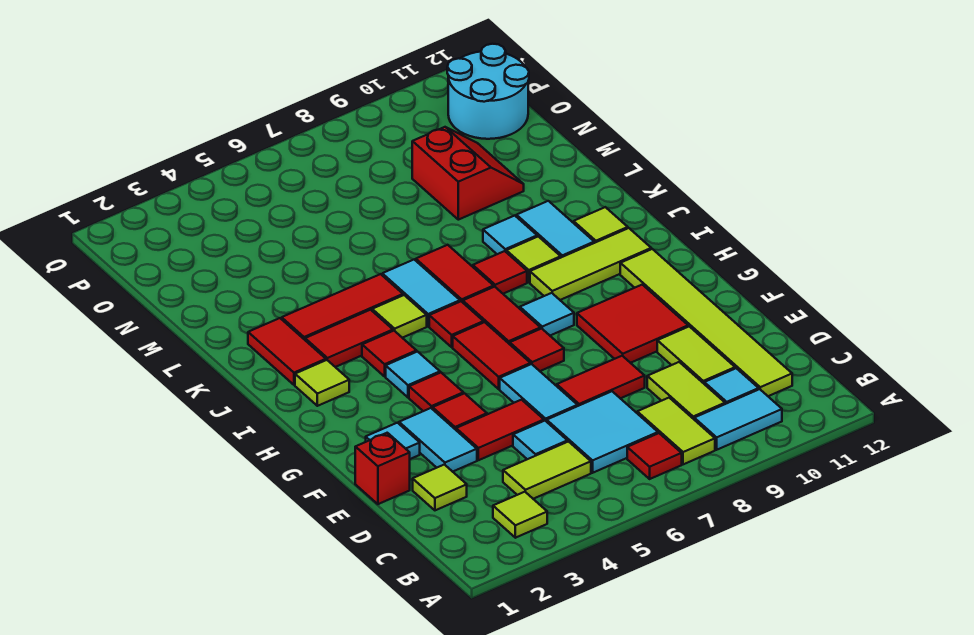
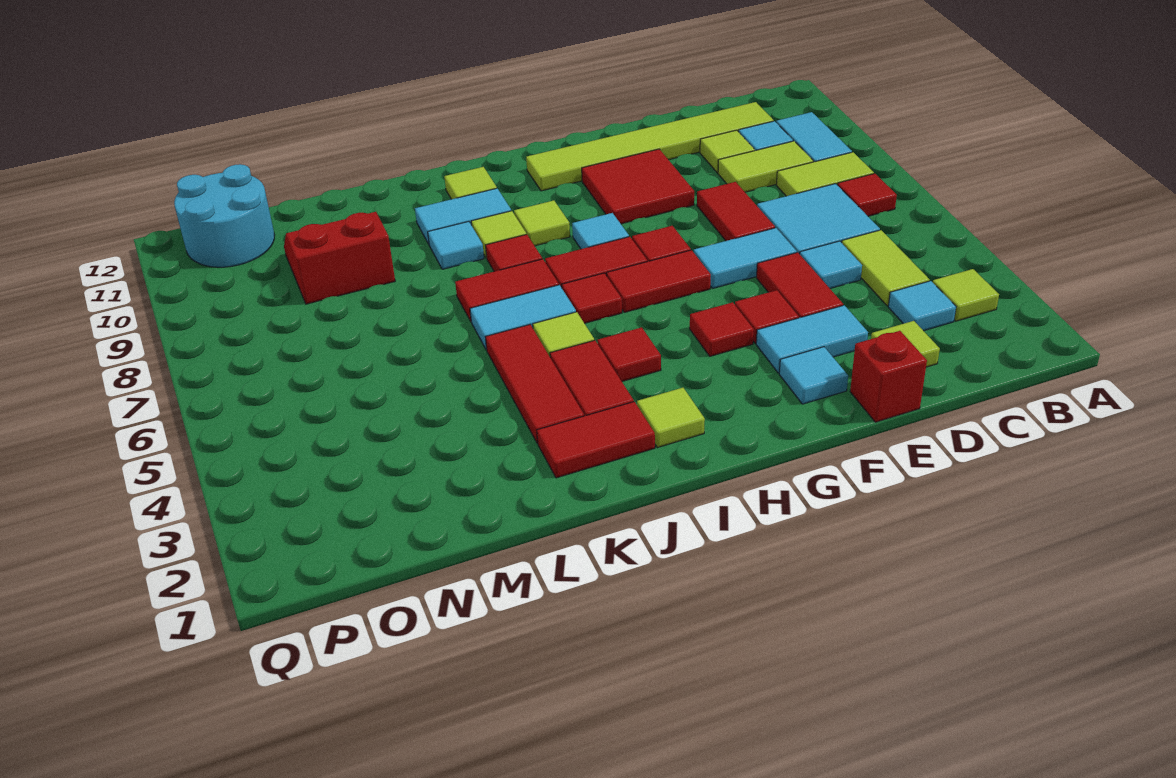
lime tile D10:E10 level 1 -> lime tile D10 level 1
cyan tile H4 level 1 -> cyan tile C3 level 1
lime tile I9:I11 level 1 -> lime tile I9 level 1

